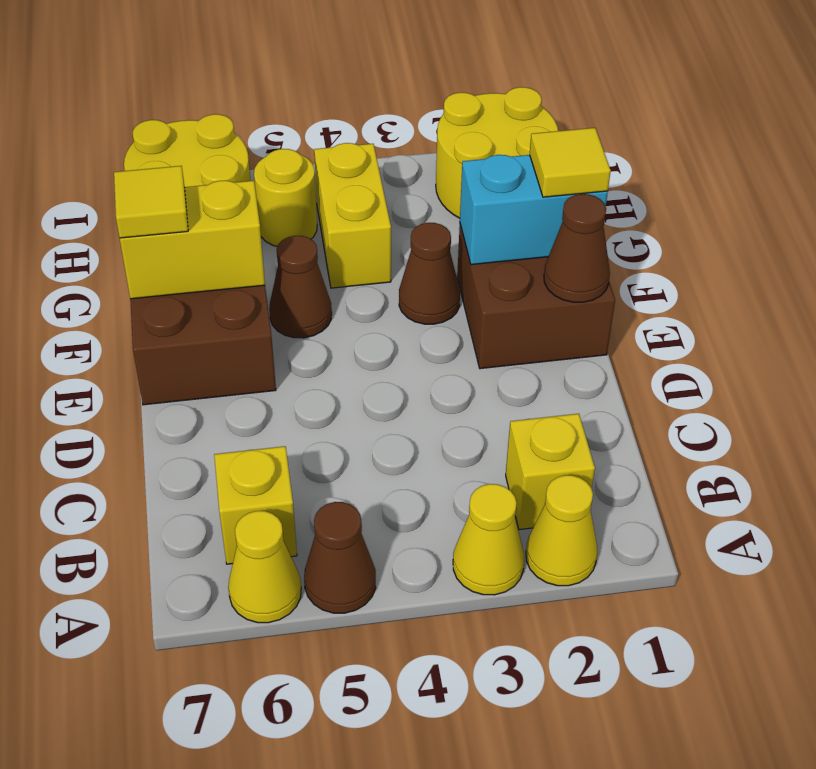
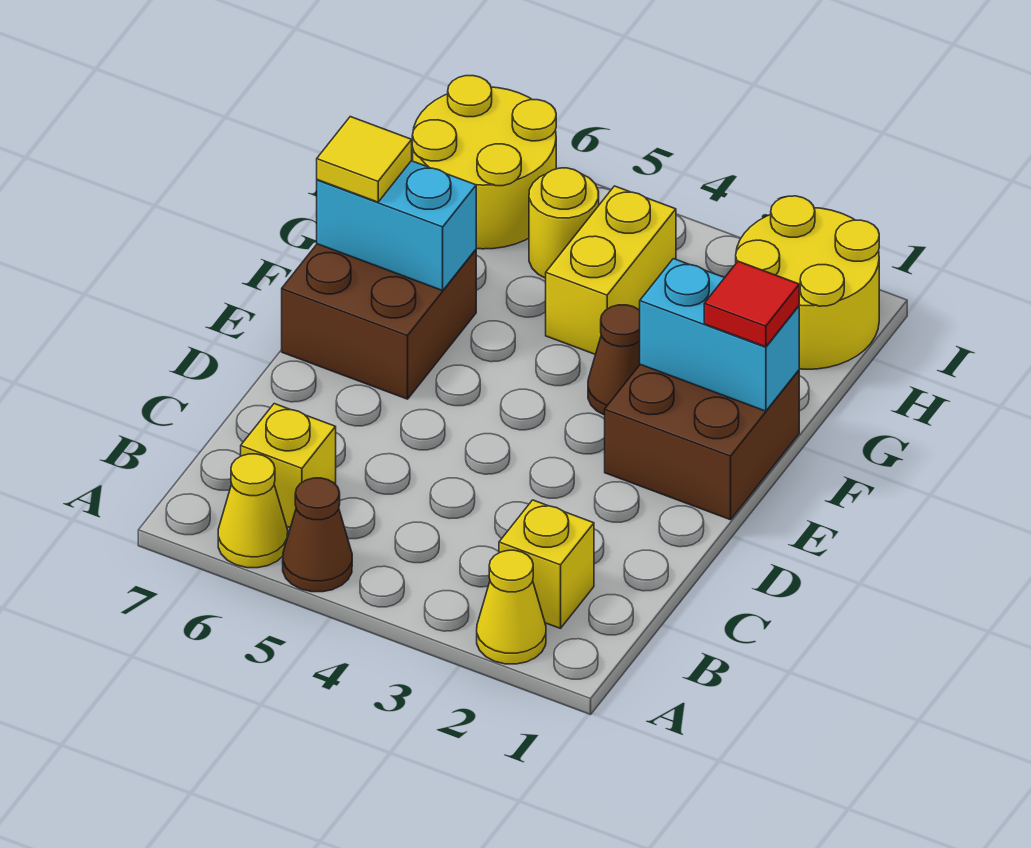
yellow cone A3 level 1 -> none
brown cone E1 level 2 -> none
yellow tile F1 level 3 -> red tile F1 level 3
brown cone F5 level 1 -> none
yellow brick F6:F7 level 2 -> cyan brick F6:F7 level 2

